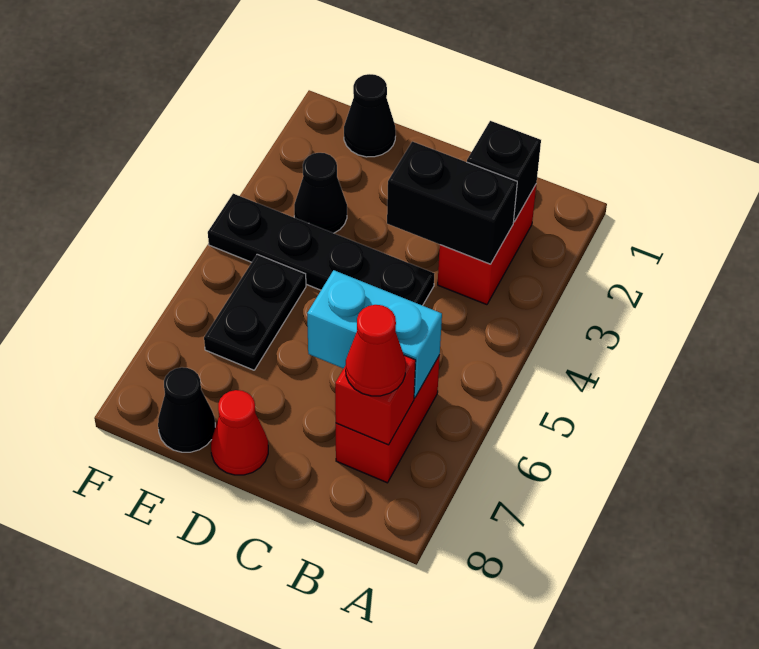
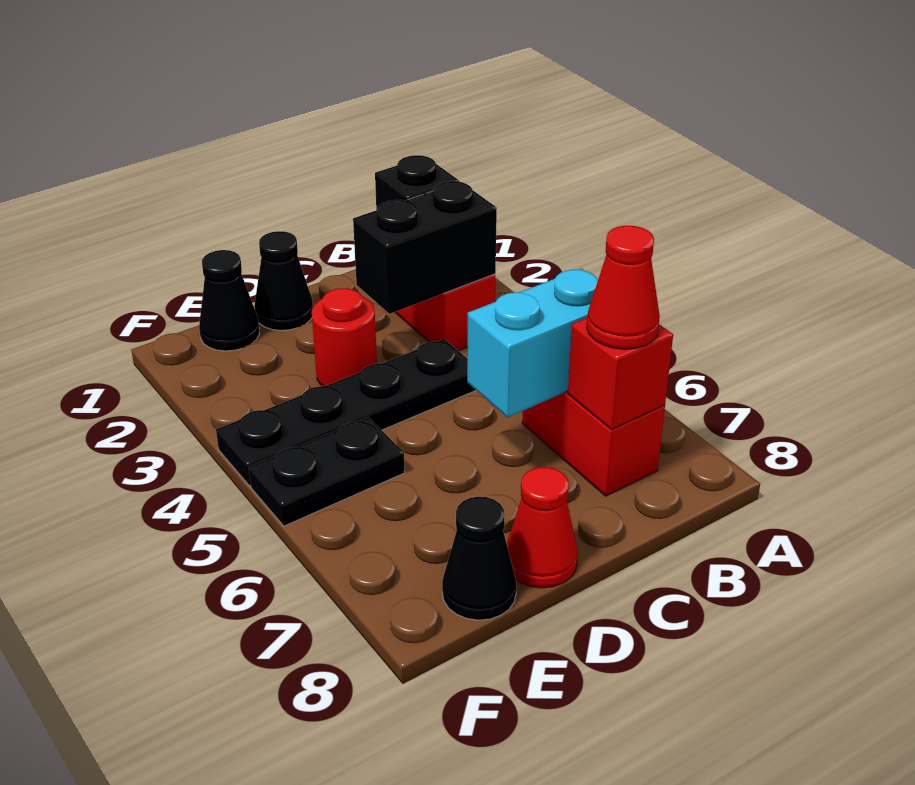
none -> red round brick D3 level 1
black cone E3 level 1 -> black cone D1 level 1
black plate E5:E6 level 1 -> black plate E5:F5 level 1

